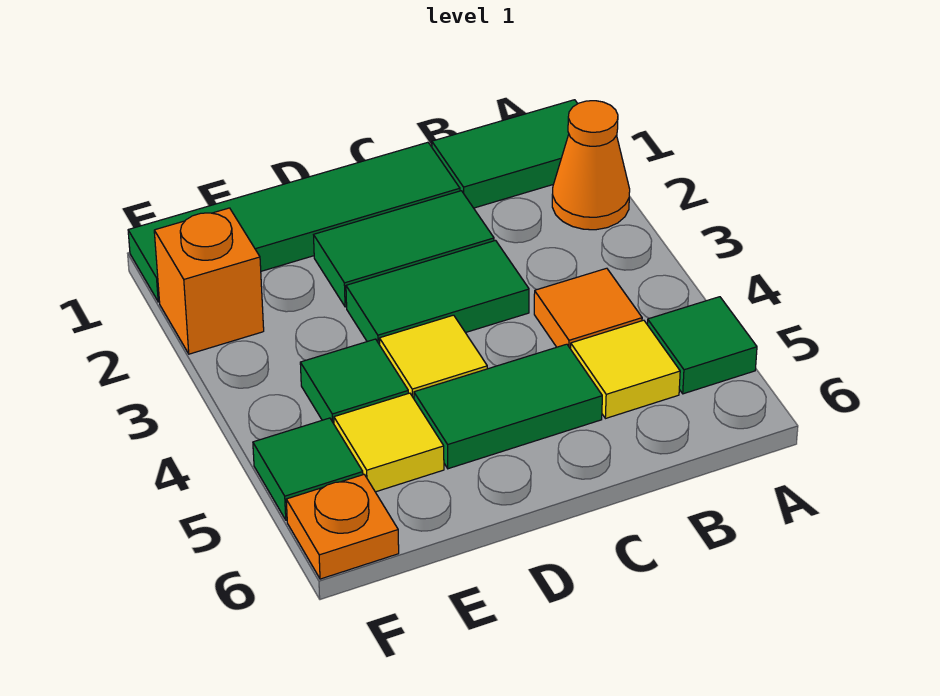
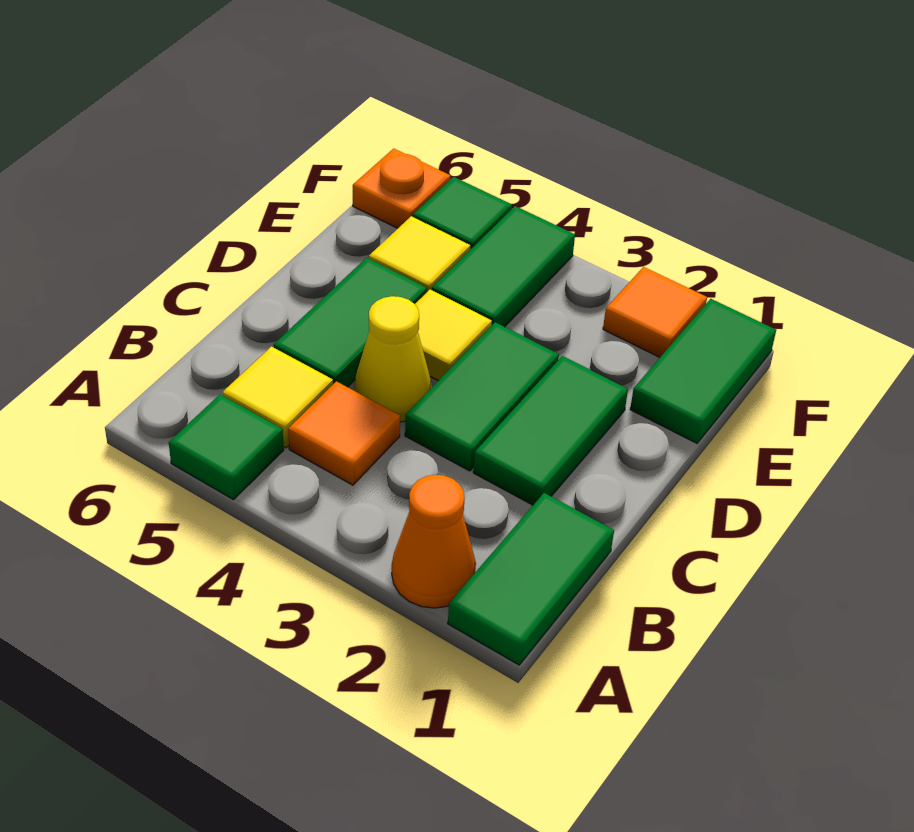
green tile C1:F1 level 1 -> green tile E1:F1 level 1
none -> yellow cone C4 level 1
green tile E4 level 1 -> green tile E4:F4 level 1
orange brick F2 level 1 -> orange tile F2 level 1

